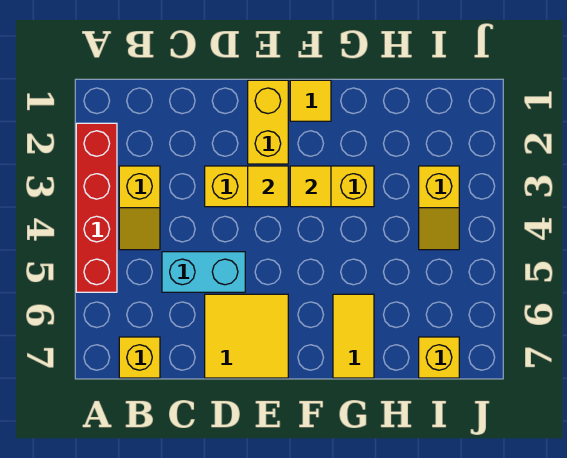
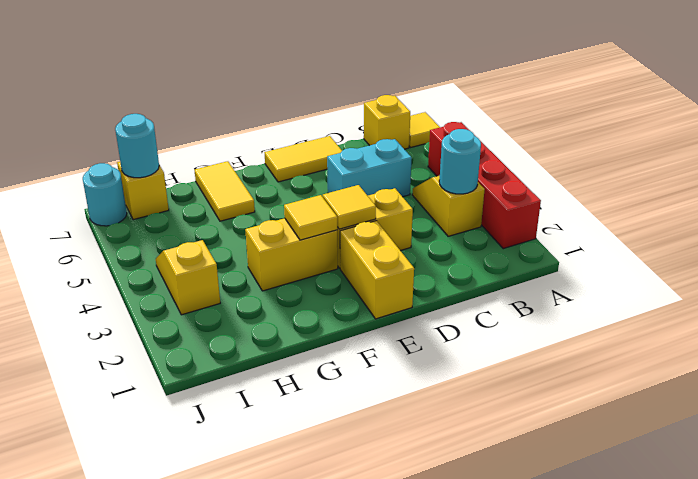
none -> cyan round brick B3 level 2
yellow tile D6:E7 level 1 -> yellow tile D7:E7 level 1
yellow tile F1 level 1 -> yellow tile A7 level 1
none -> cyan round brick I7 level 2
none -> cyan round brick J7 level 1

